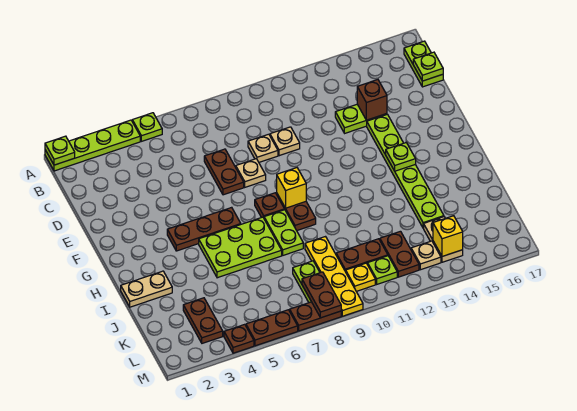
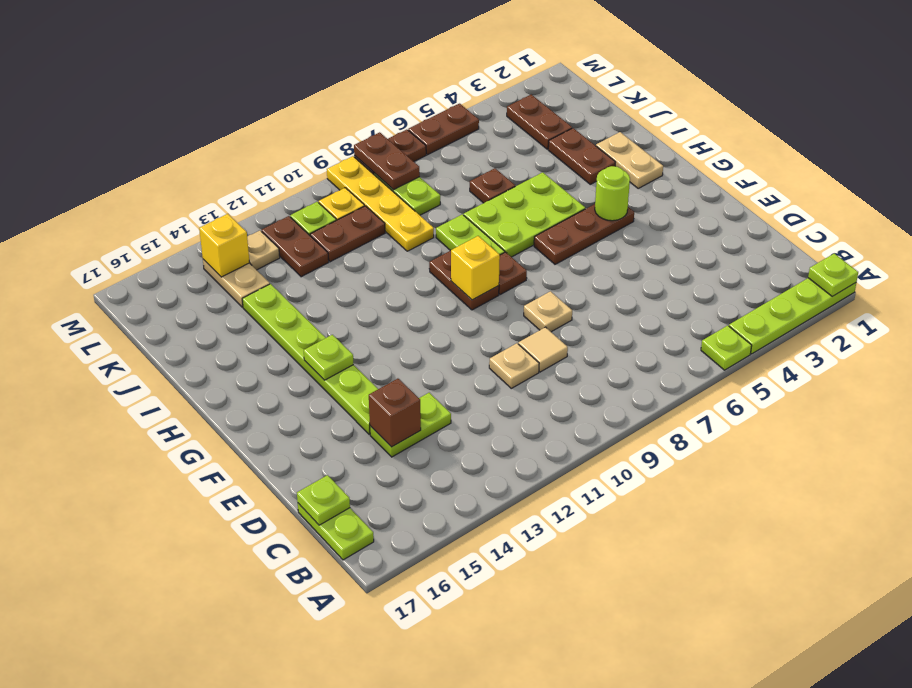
brown plate D7:E7 level 1 -> brown plate I3:J3 level 1
tan plate D9 level 1 -> tan tile D9 level 1
none -> lime round brick G4 level 2
tan plate I1:I2 level 1 -> tan plate H2:I2 level 1
brown plate M4 level 1 -> brown plate J6 level 1

